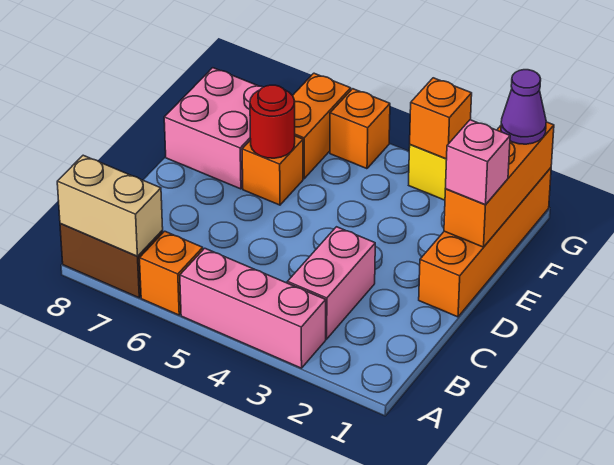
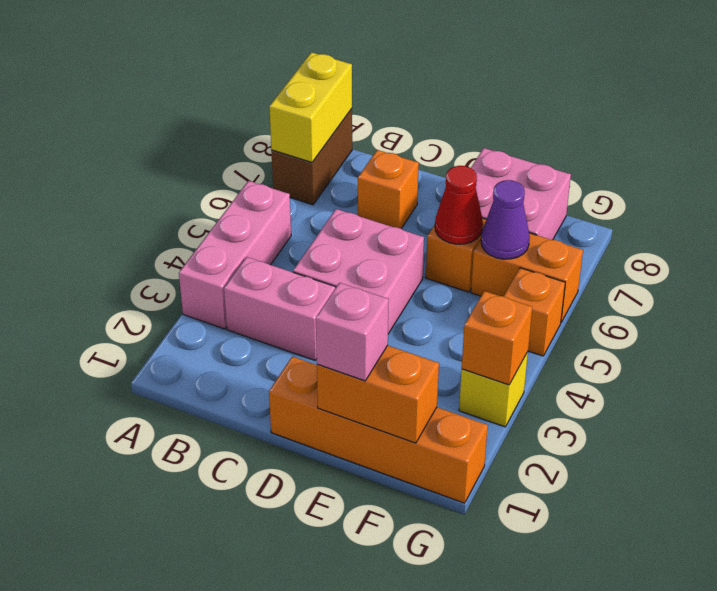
orange brick A6 level 1 -> orange brick C7 level 1
tan brick A7:A8 level 2 -> yellow brick A7:A8 level 2
none -> pink brick C4:D5 level 1
orange brick E1:G1 level 2 -> orange brick E1:F1 level 2
red round brick E6 level 2 -> red cone E6 level 2
purple cone G1 level 3 -> purple cone F6 level 2

